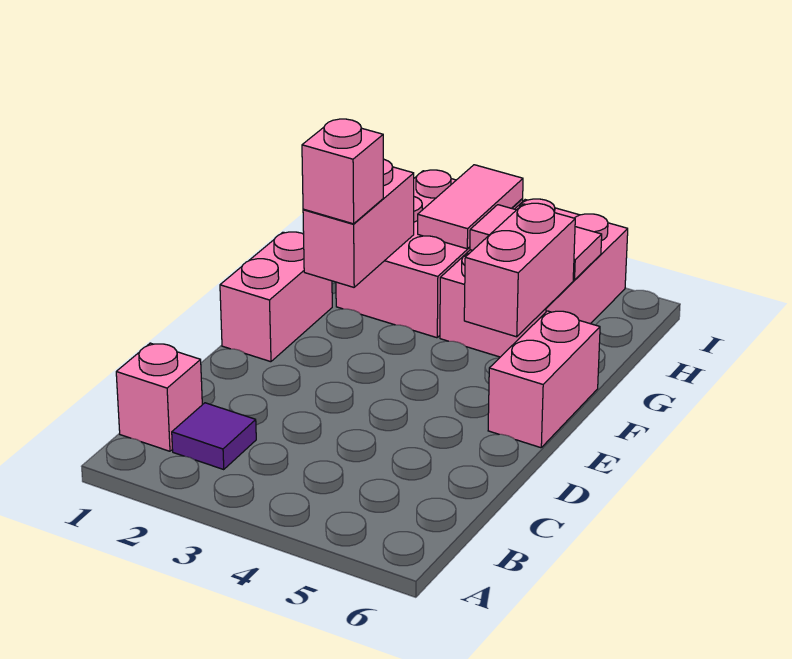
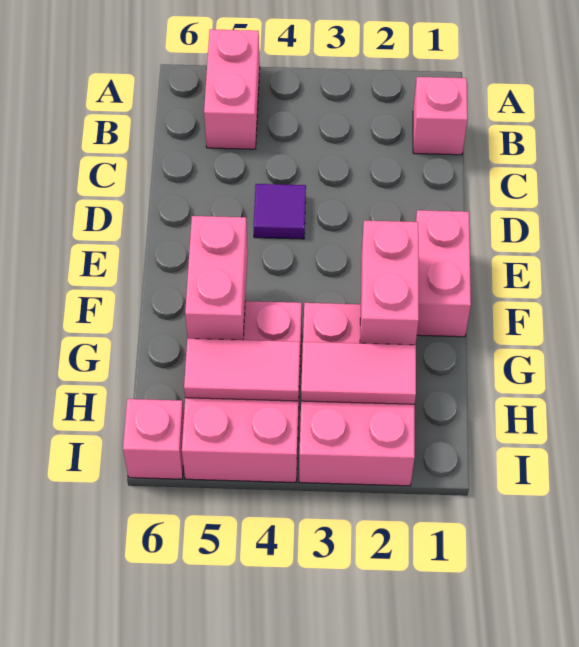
purple tile B2 level 1 -> purple tile D4 level 1
pink brick E6:F6 level 1 -> pink brick A5:B5 level 1
pink brick F2 level 3 -> pink brick I6 level 1
pink tile H3:I3 level 2 -> pink tile H2:H3 level 2

